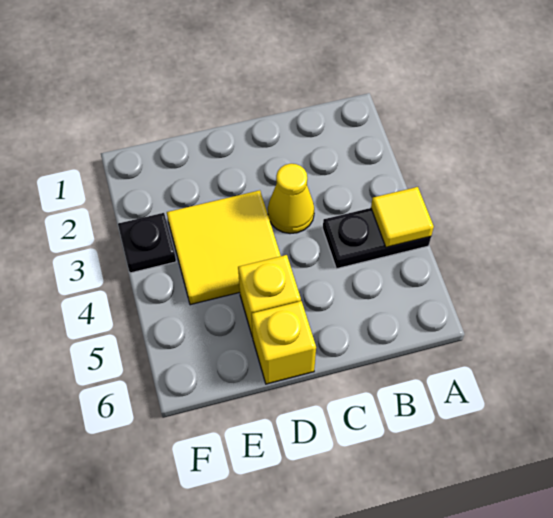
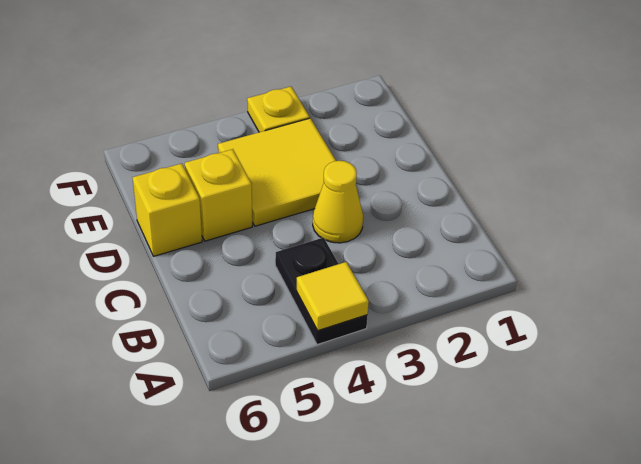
black plate F3 level 1 -> yellow plate F3 level 1

